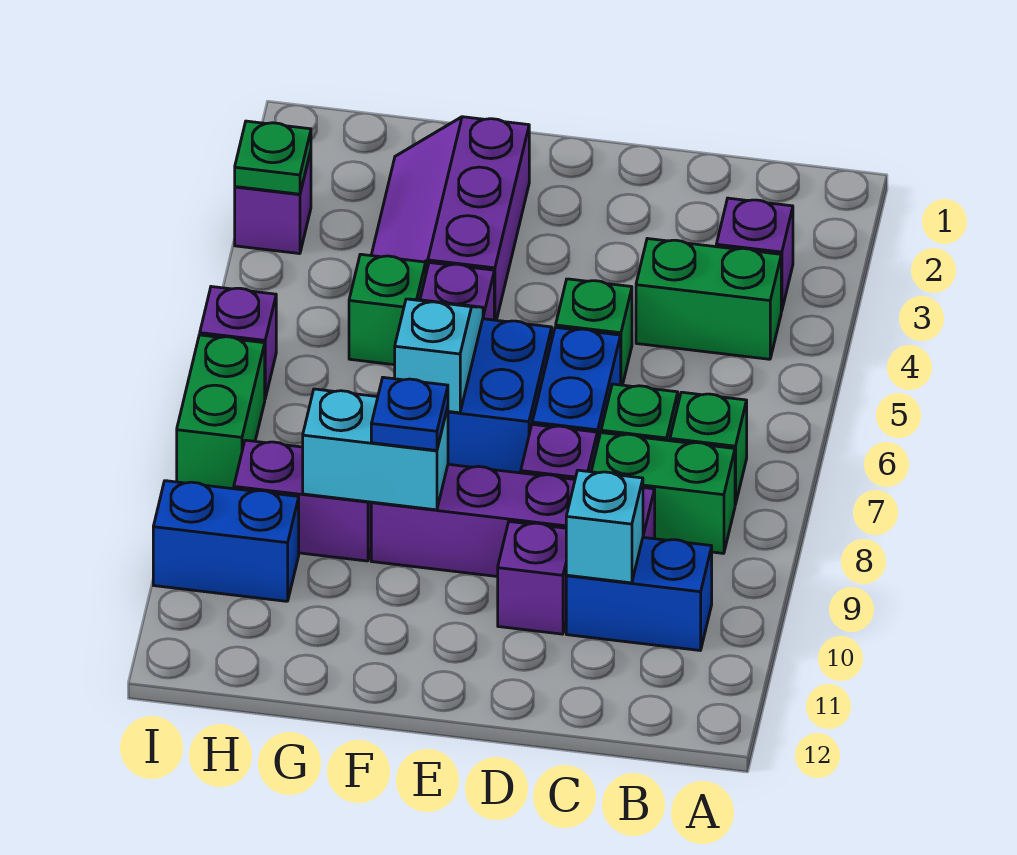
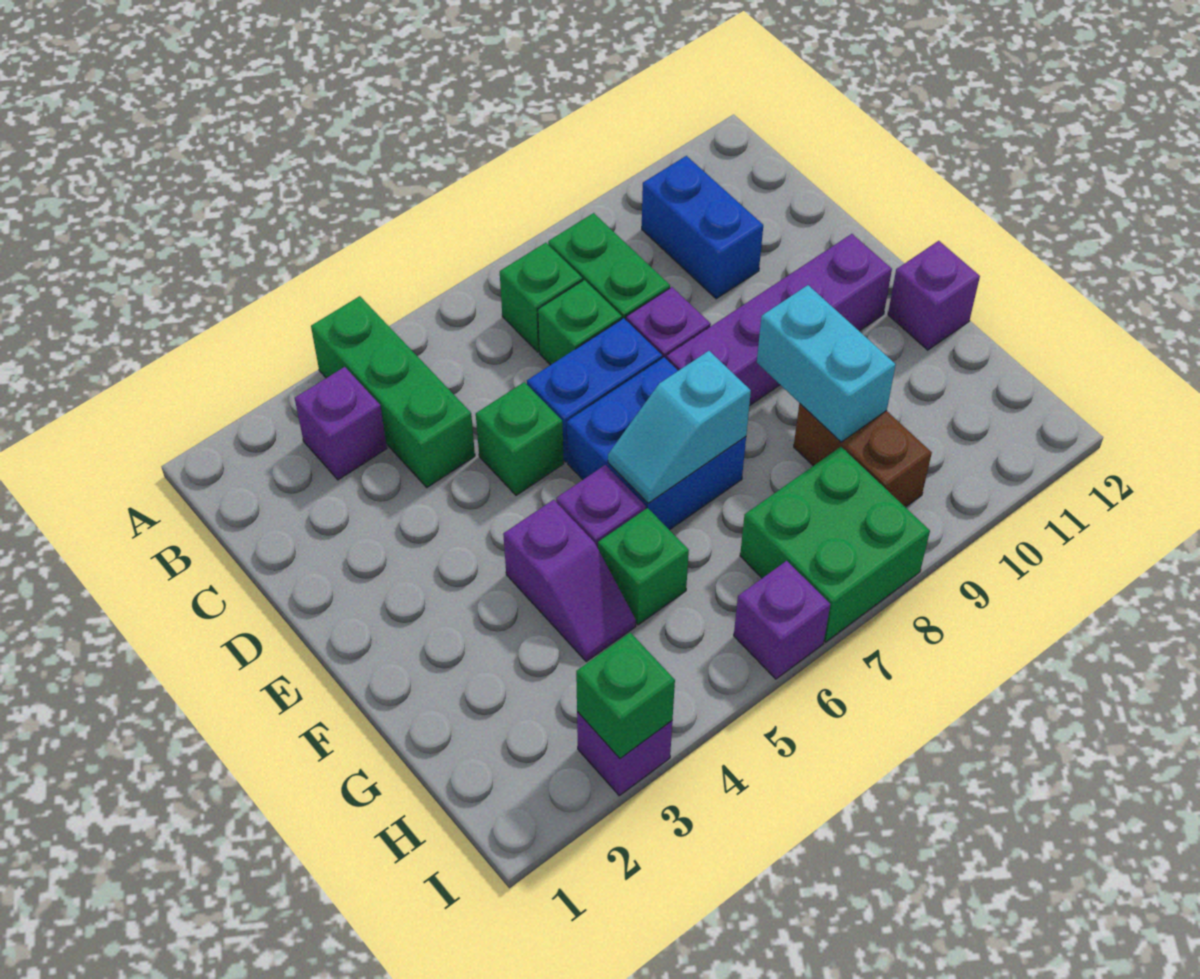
green brick B4:C4 level 1 -> green brick A4:C4 level 1
purple brick C9:F9 level 1 -> purple brick E8:E11 level 1
cyan brick C10 level 2 -> none
purple brick D10 level 1 -> purple brick F12 level 1
purple slope F2:G4 level 1 top F -> purple slope F4:G4 level 1 top F
blue plate F9 level 3 -> none
purple brick G9:H9 level 1 -> brown brick G9:H9 level 1
blue brick H10:I10 level 1 -> none
green plate I3 level 2 -> green brick I3 level 2
green brick I7:I8 level 1 -> green brick H7:I8 level 1

